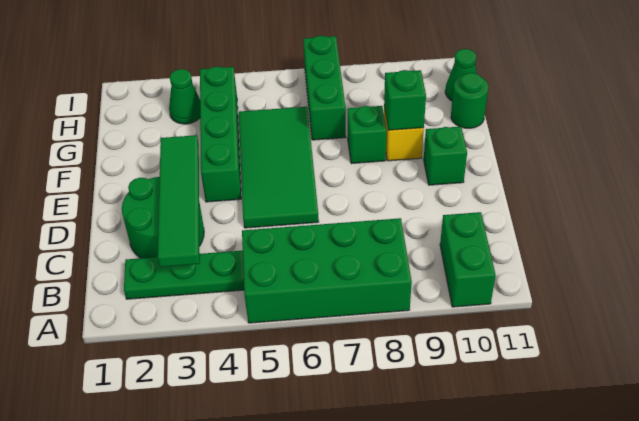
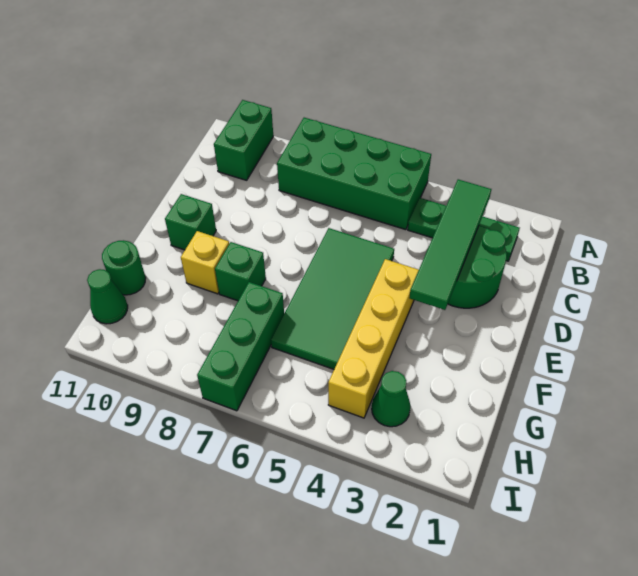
green brick E4:H4 level 1 -> yellow brick E4:H4 level 1
green brick F9 level 2 -> none

